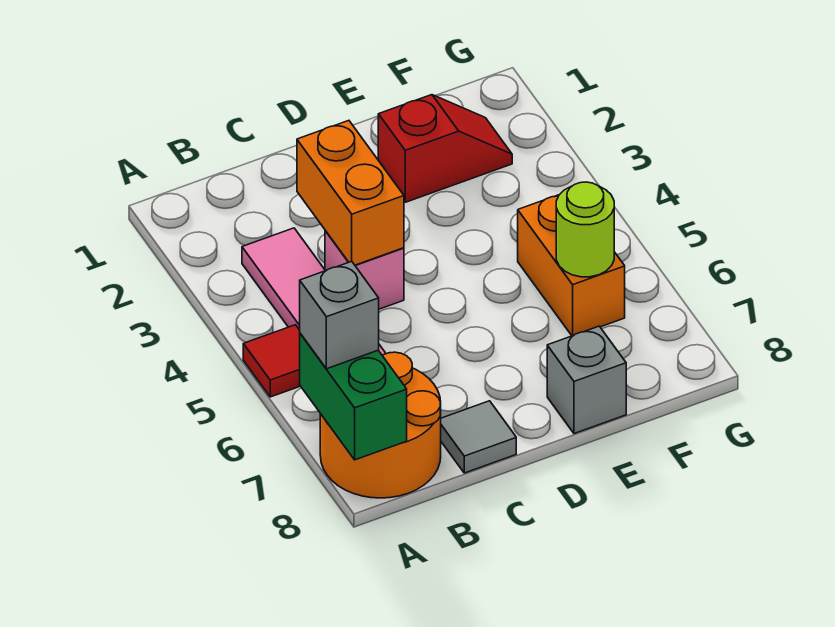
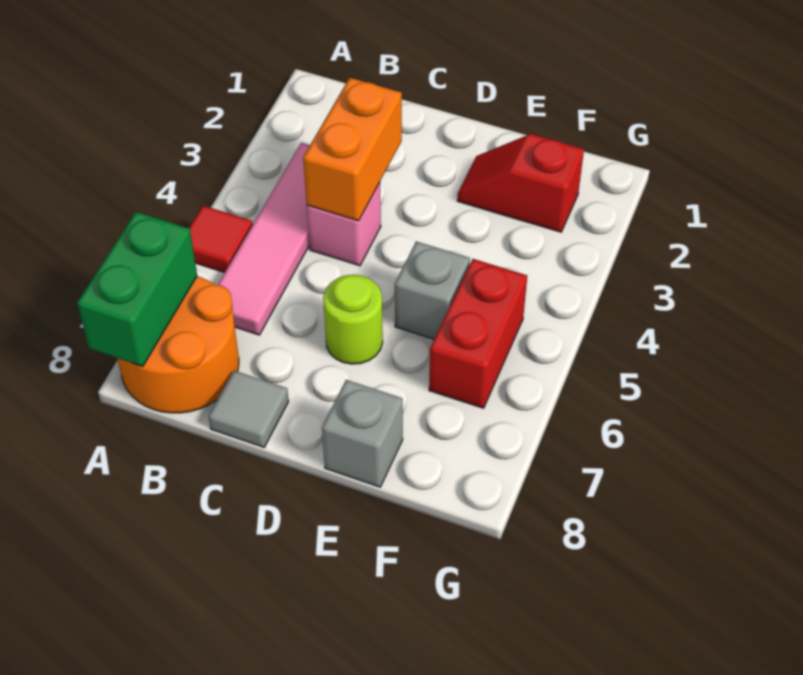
grey brick A7 level 3 -> grey brick E5 level 1
red slope E2:F2 level 1 top E -> red slope E2:F2 level 1 top F
orange brick F5:F6 level 1 -> red brick F5:F6 level 1
lime round brick F6 level 2 -> lime round brick D6 level 1

